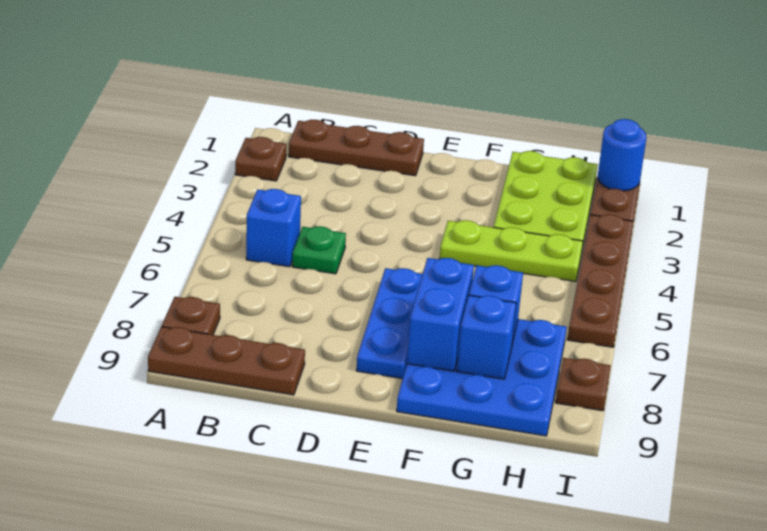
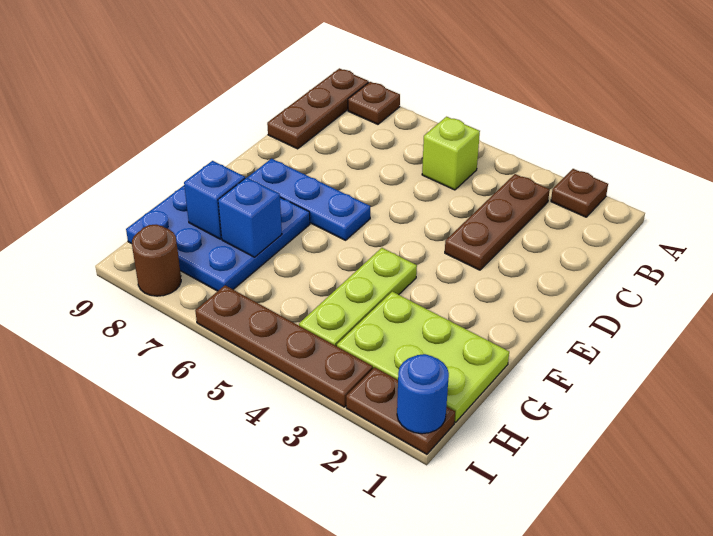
brown plate B1:D1 level 1 -> brown plate B3:D3 level 1
blue brick B5 level 1 -> lime brick B5 level 1
green plate C5 level 1 -> none
blue brick F7:F8 level 2 -> none
brown plate I8 level 1 -> brown round brick I8 level 1

